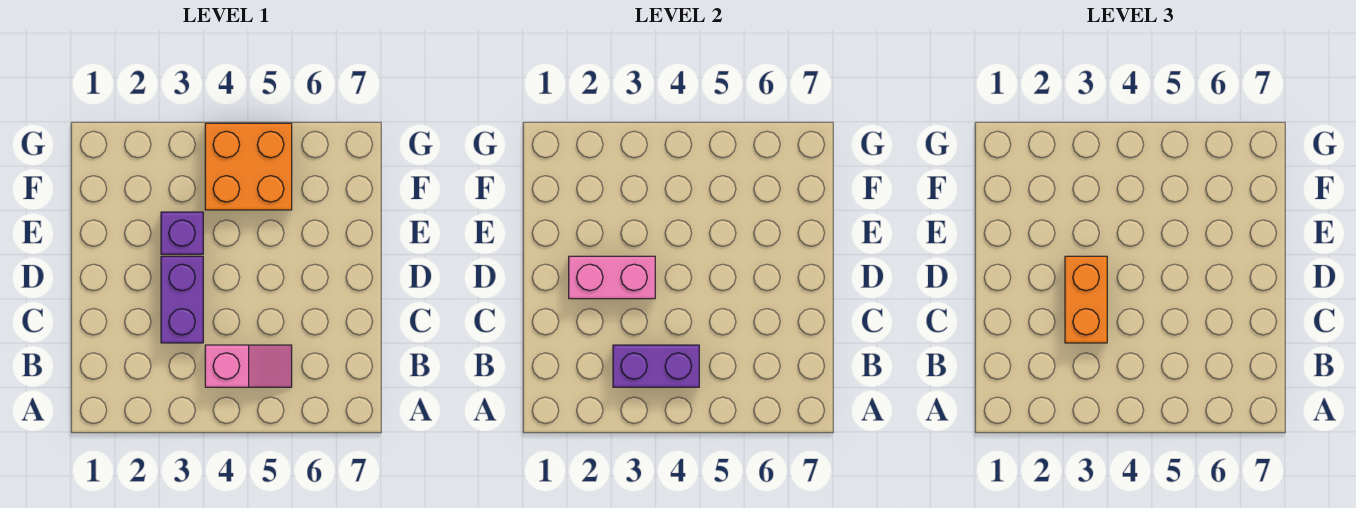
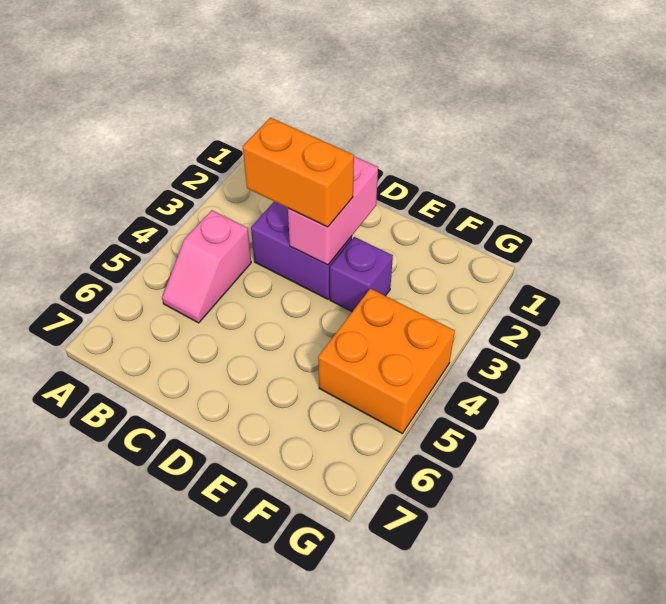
purple brick B3:B4 level 2 -> none

